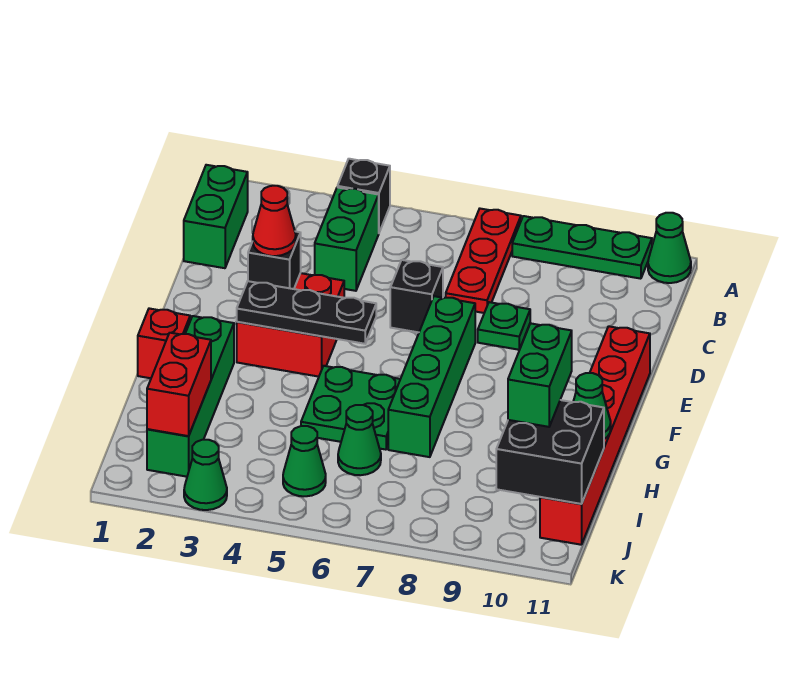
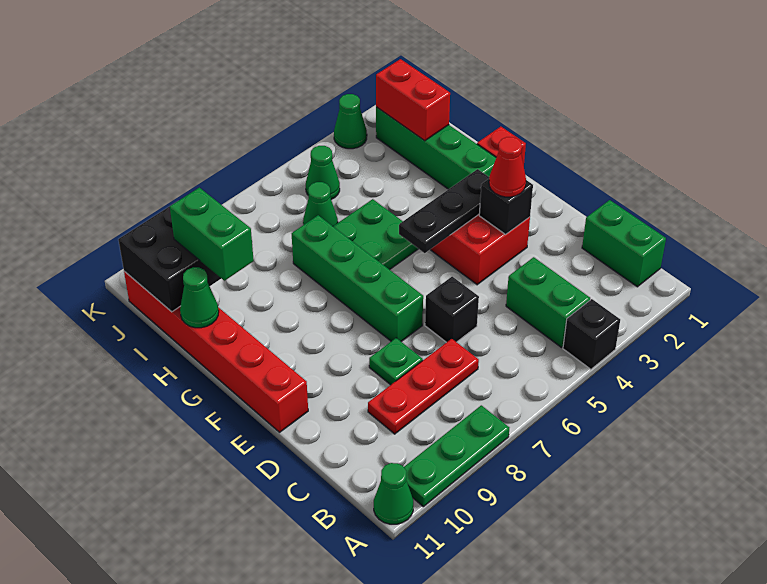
red plate A7:C7 level 1 -> red plate C7:C9 level 1

